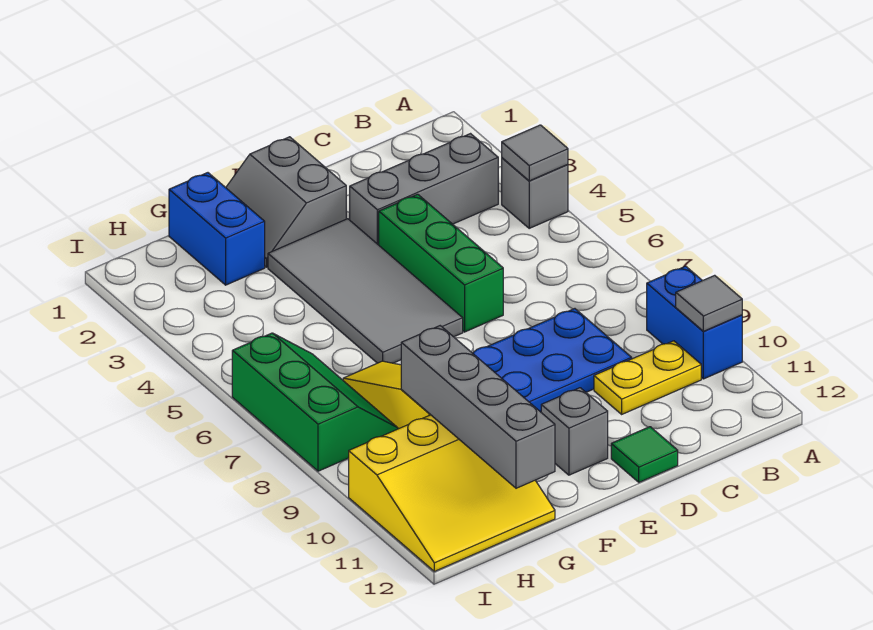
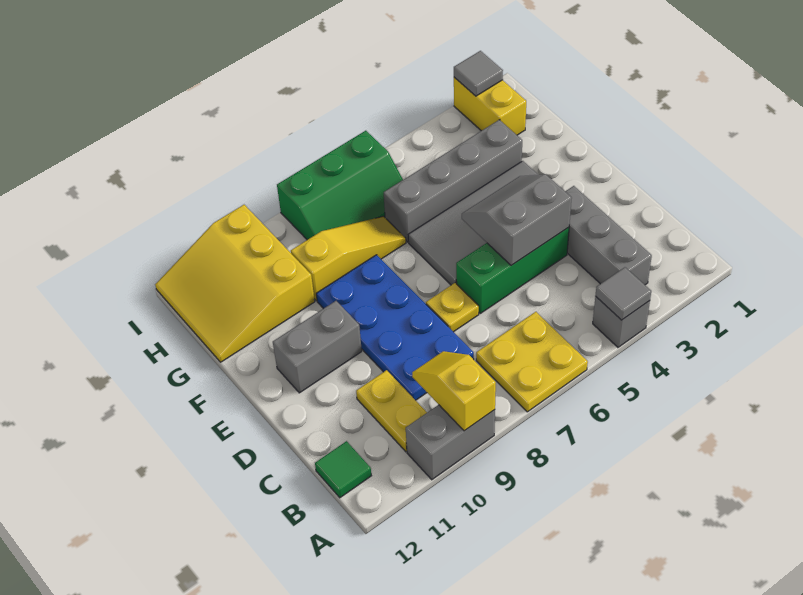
none -> yellow plate A6:B7 level 1
blue brick A9:A10 level 1 -> grey brick A9:A10 level 1
none -> yellow slope A9:B9 level 2 top A
grey tile A10 level 2 -> grey tile I2 level 2
none -> yellow plate D7 level 1
green tile D12 level 1 -> green tile B12 level 1
grey slope E1:F2 level 1 top E -> grey slope D4:E5 level 2 top D
grey brick E11 level 1 -> grey brick E10:E11 level 1
blue brick G1:G2 level 1 -> none
grey brick G9:G12 level 2 -> grey brick G3:G6 level 1
none -> yellow brick H2:I2 level 1

